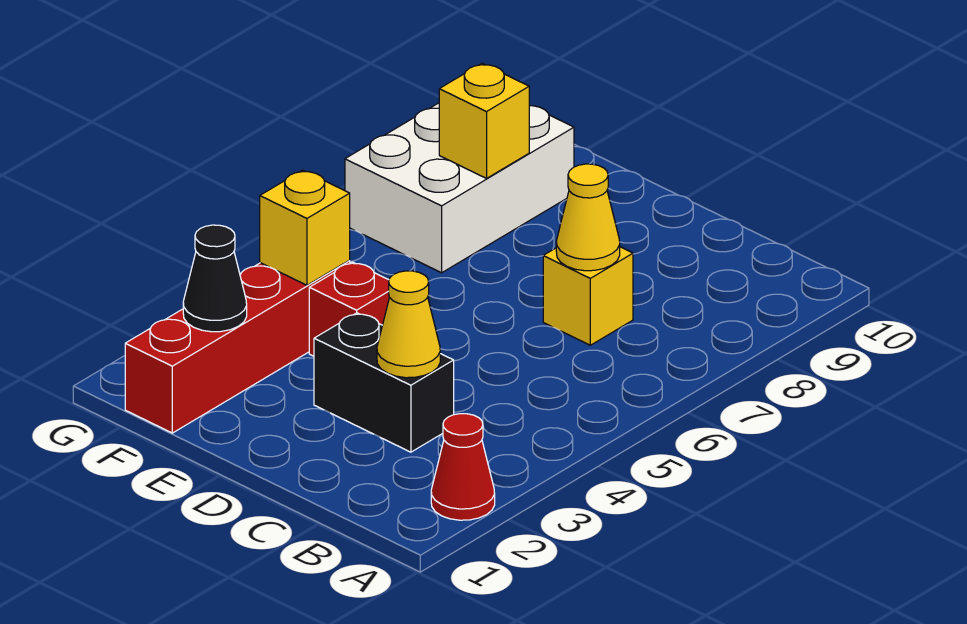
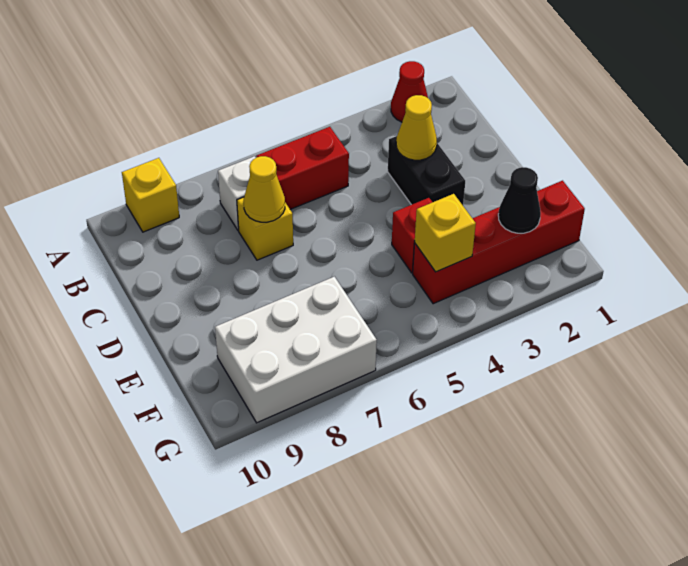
none -> red brick B5:B6 level 1
none -> white brick B7 level 1
yellow brick F8 level 2 -> yellow brick A9 level 1

